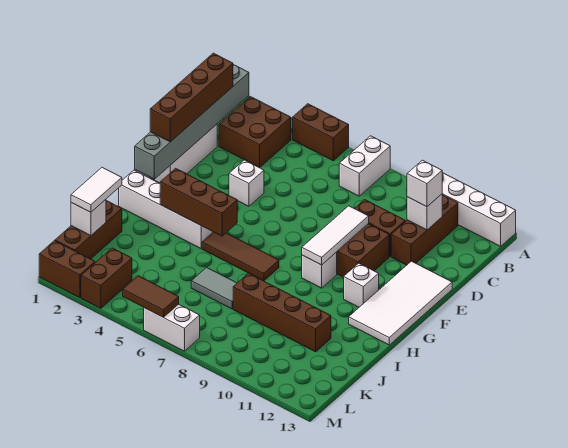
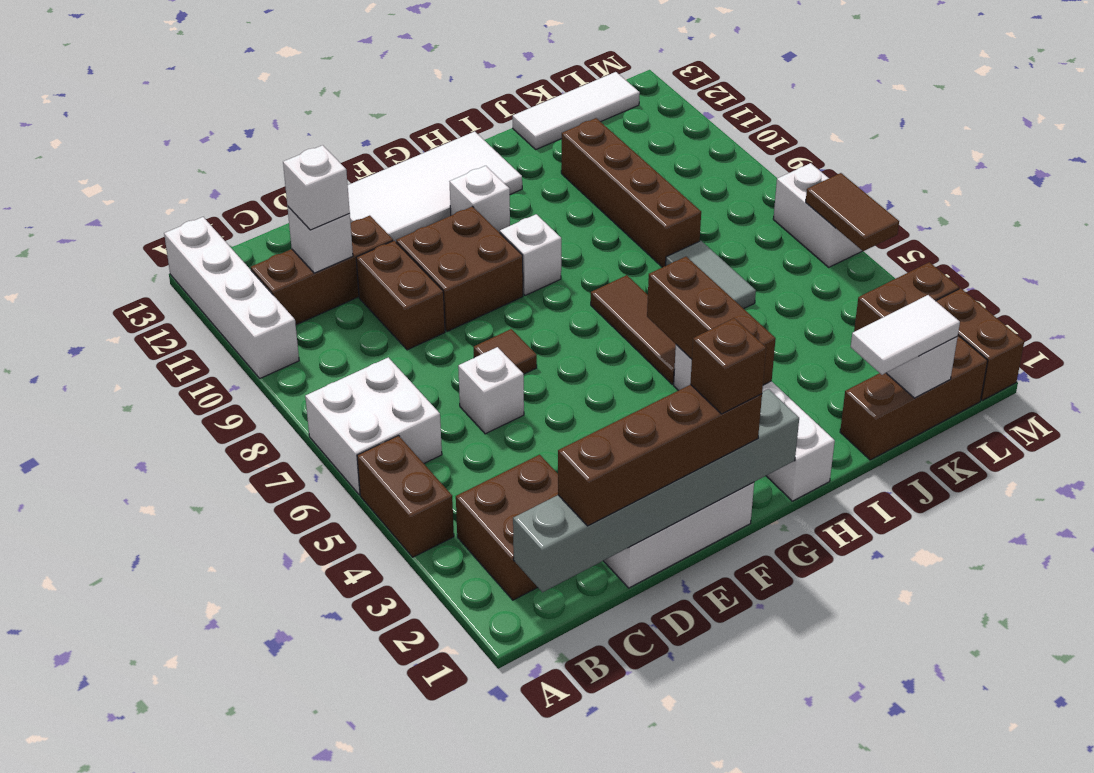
white brick A7:B7 level 1 -> white brick A6:B7 level 1
white brick E4 level 1 -> white brick D6 level 1
none -> brown tile E7 level 1
white tile E9:G9 level 2 -> white tile J13:L13 level 1
none -> brown brick F1 level 4

